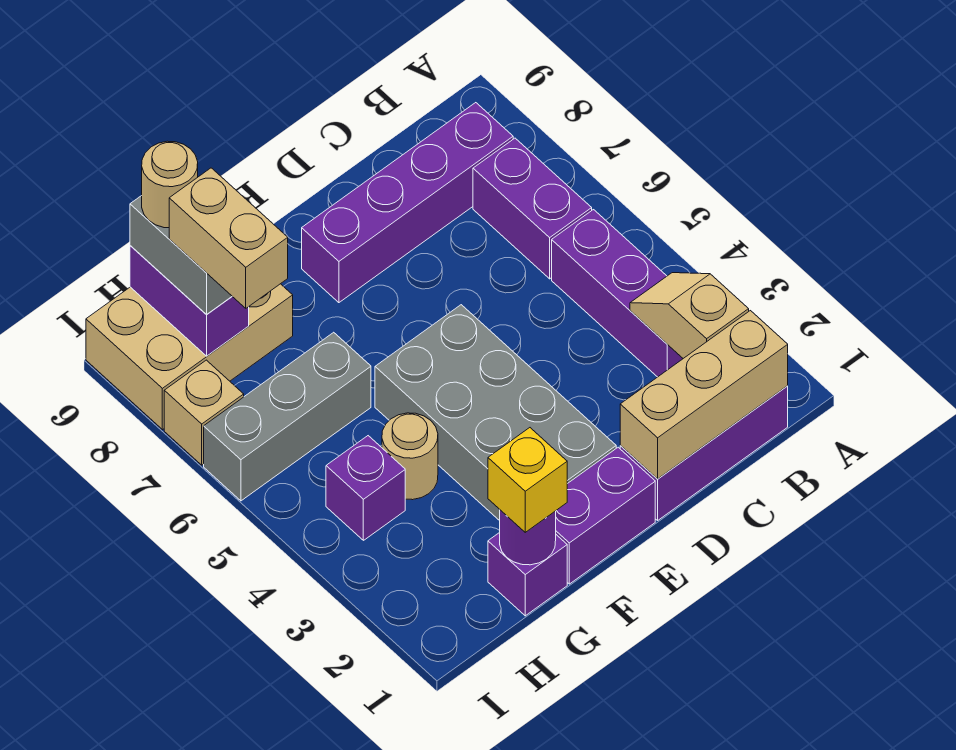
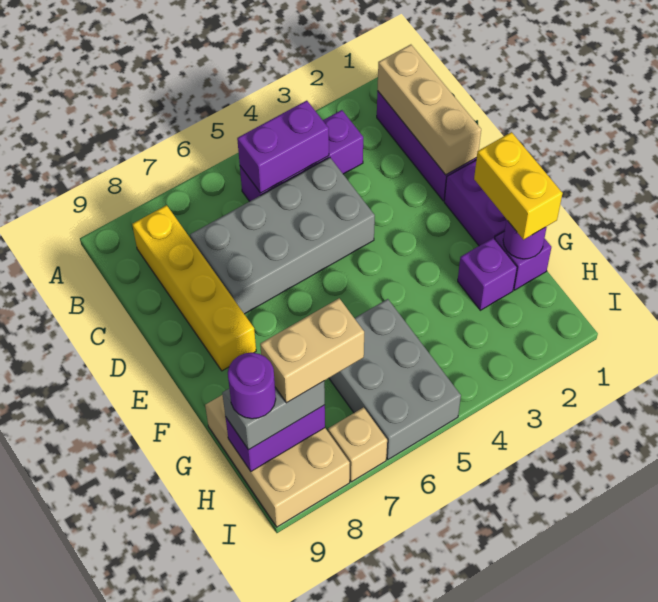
tan slope B2:B3 level 2 top 2 -> none
purple brick B6:B7 level 1 -> purple brick B4:B5 level 2
purple brick B8:E8 level 1 -> yellow brick B8:E8 level 1
grey brick E2:F5 level 1 -> grey brick C4:D7 level 1
yellow brick G1 level 3 -> yellow brick F1:G1 level 3
tan round brick G4 level 1 -> none
grey brick G6:I6 level 1 -> grey brick G5:I6 level 1
purple brick H4 level 1 -> purple brick G2 level 1
tan round brick H9 level 4 -> purple round brick H9 level 4

